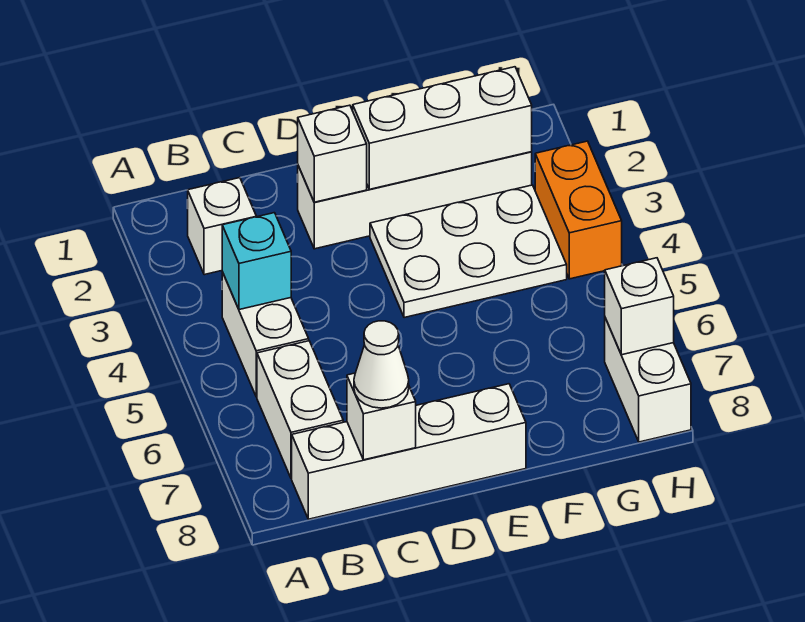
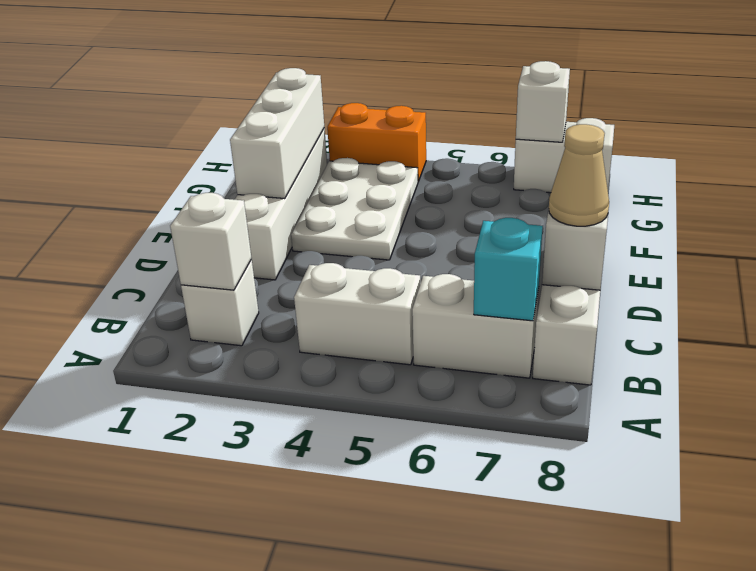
cyan brick B4 level 2 -> cyan brick B7 level 2
white cone C8 level 3 -> tan cone C8 level 3
white brick D2 level 2 -> white brick B2 level 2

